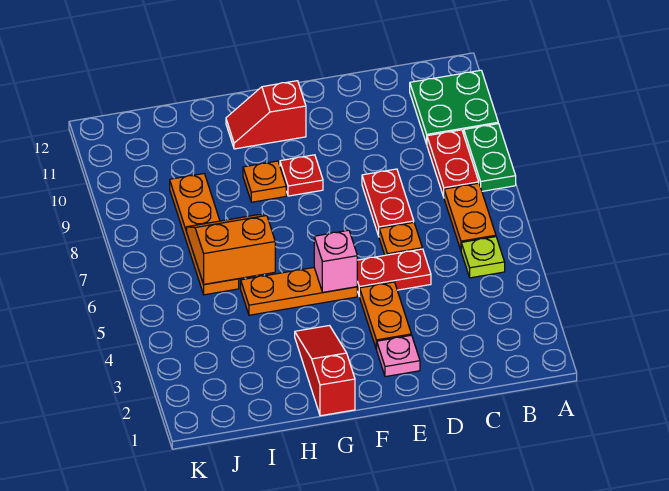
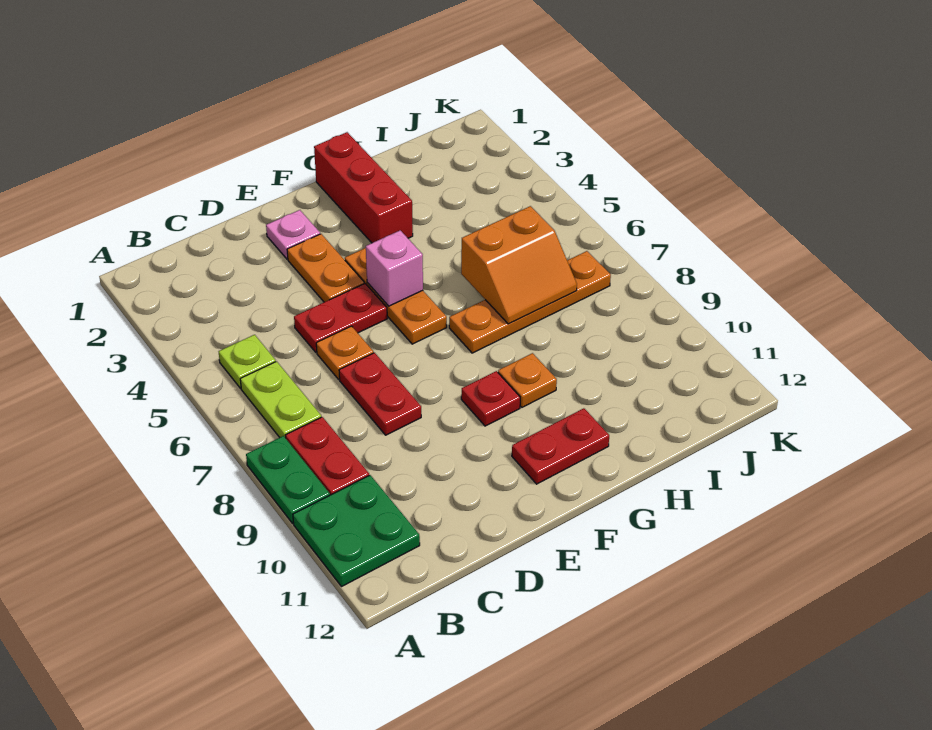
orange plate B6:B7 level 1 -> lime plate B6:B7 level 1
orange plate F5:H5 level 1 -> orange plate F4:F6 level 1
red slope F11:G11 level 1 top F -> red plate F11:G11 level 1
red slope G1:G3 level 1 top 1 -> red brick G1:G3 level 1
orange plate I6:I9 level 1 -> orange plate G7:J7 level 1

